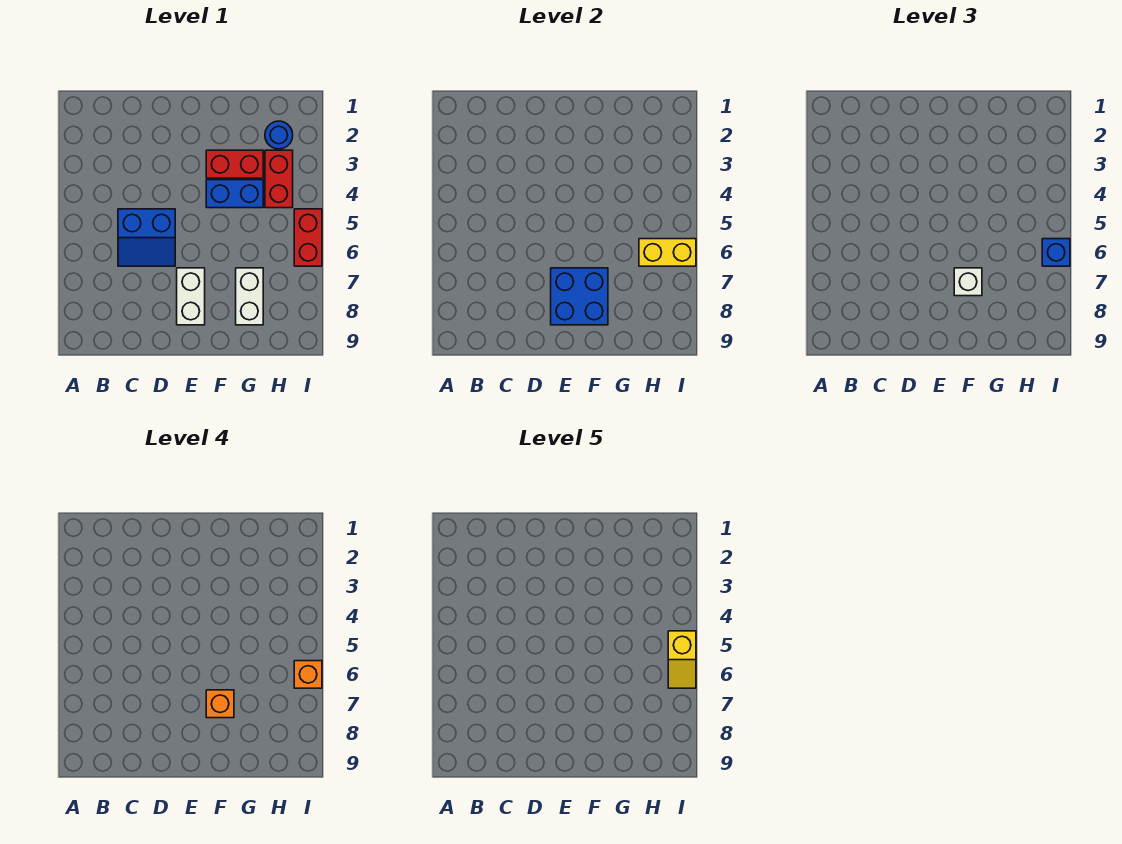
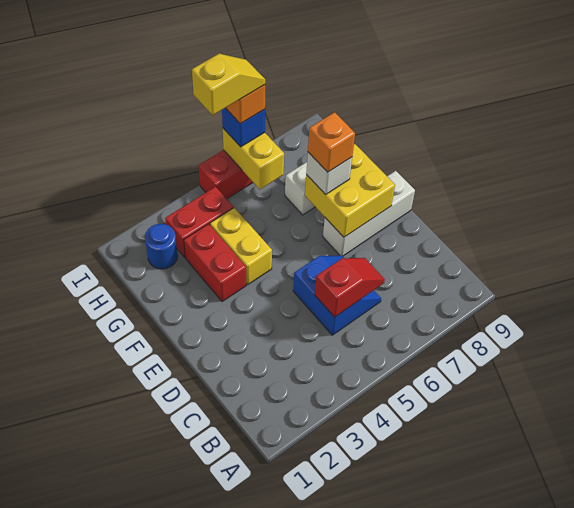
none -> red slope C5:C6 level 2 top 5
white brick E7:E8 level 1 -> white brick E7:E9 level 1
blue brick E7:F8 level 2 -> yellow brick E7:F8 level 2
blue brick F4:G4 level 1 -> yellow brick F4:G4 level 1

